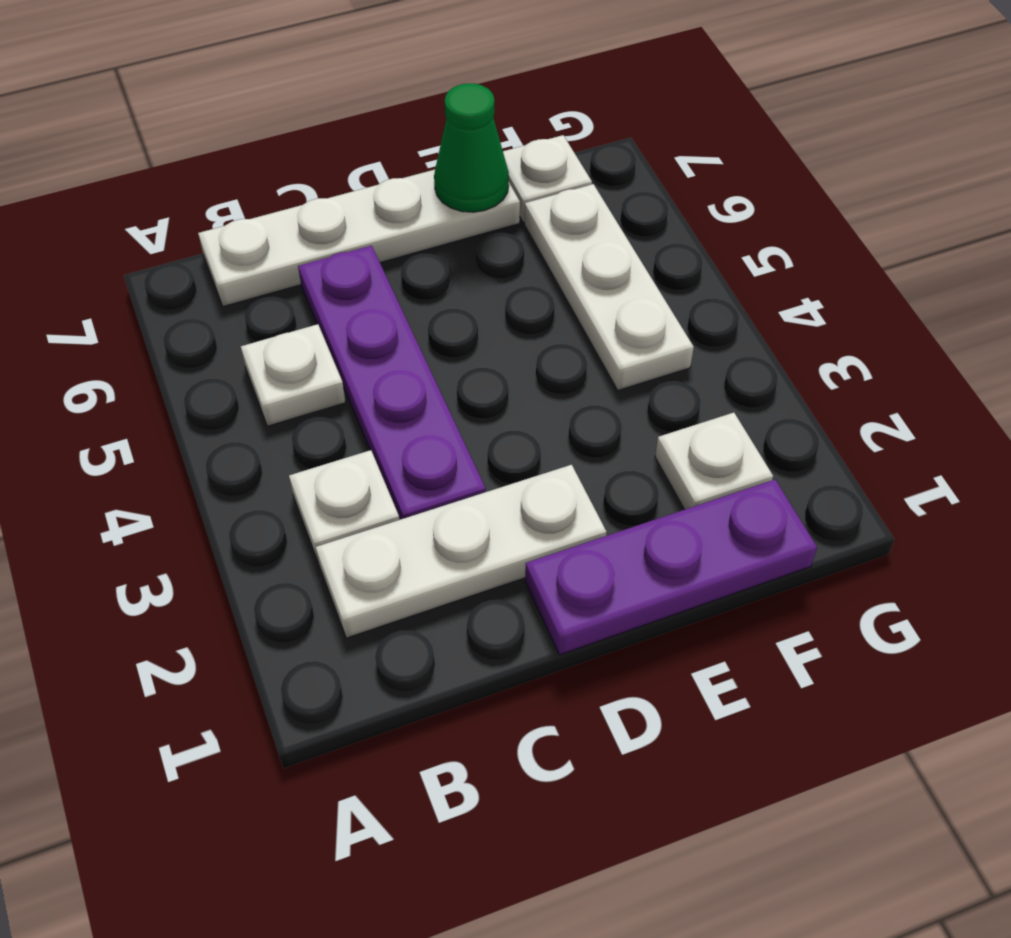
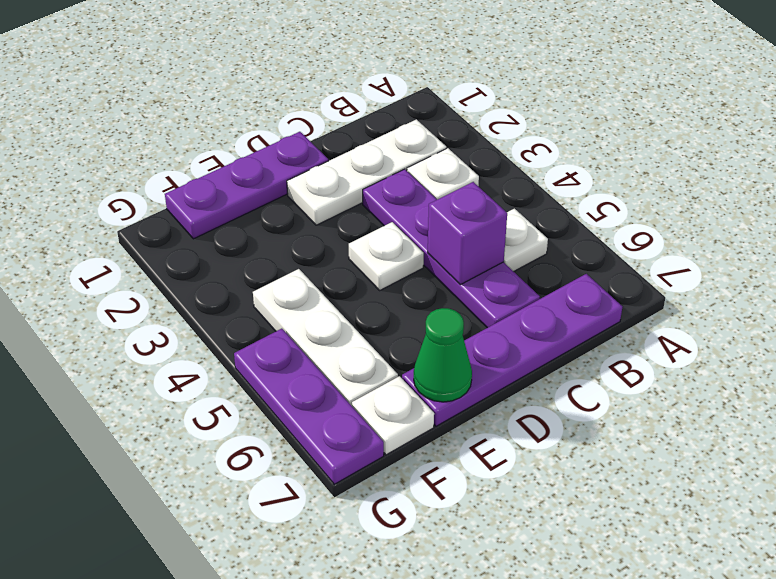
white plate B7:E7 level 1 -> purple plate B7:E7 level 1
none -> purple brick C5 level 2
white plate F2 level 1 -> white plate D4 level 1
none -> purple plate G5:G7 level 1

